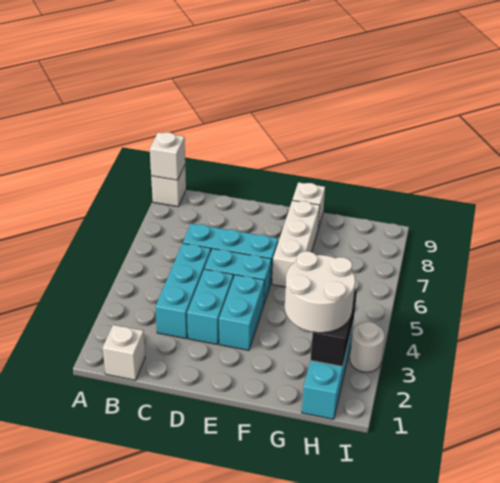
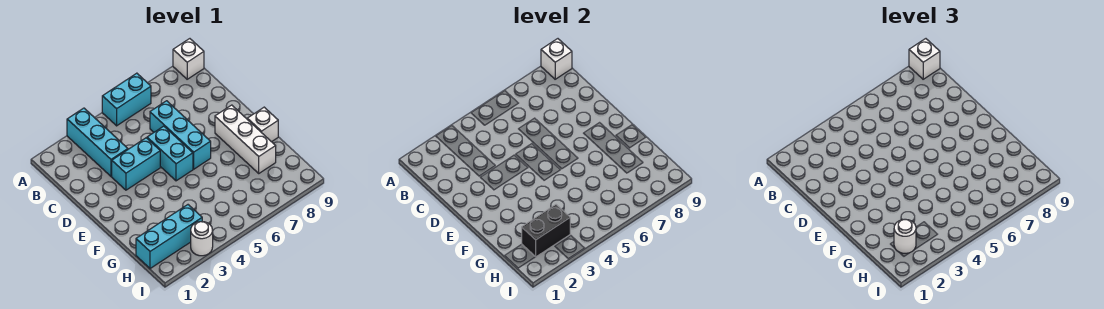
white brick B1 level 1 -> white brick A9 level 3
cyan brick C3:C5 level 1 -> cyan brick A3:C3 level 1
cyan brick E3:E4 level 1 -> cyan brick A5:A6 level 1
white brick F6:F8 level 1 -> white brick E8:G8 level 1
white round brick G2:H3 level 3 -> white round brick H2 level 3

